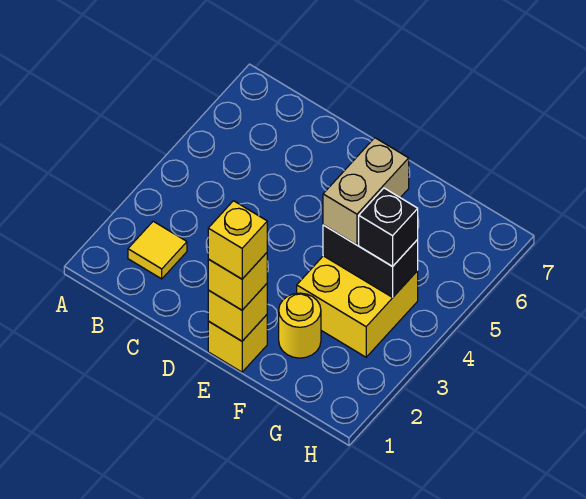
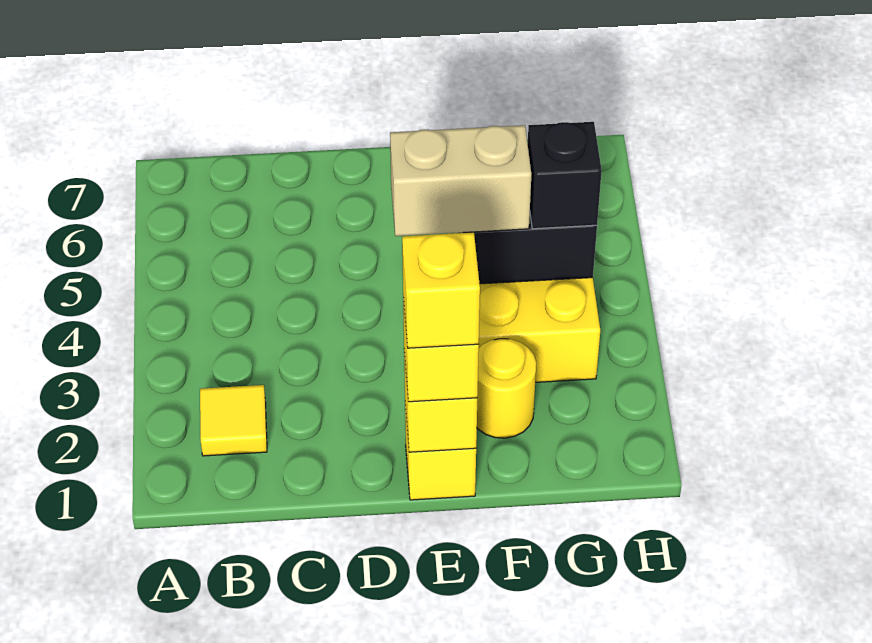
tan brick F4:F5 level 3 -> tan brick E4:F4 level 3

